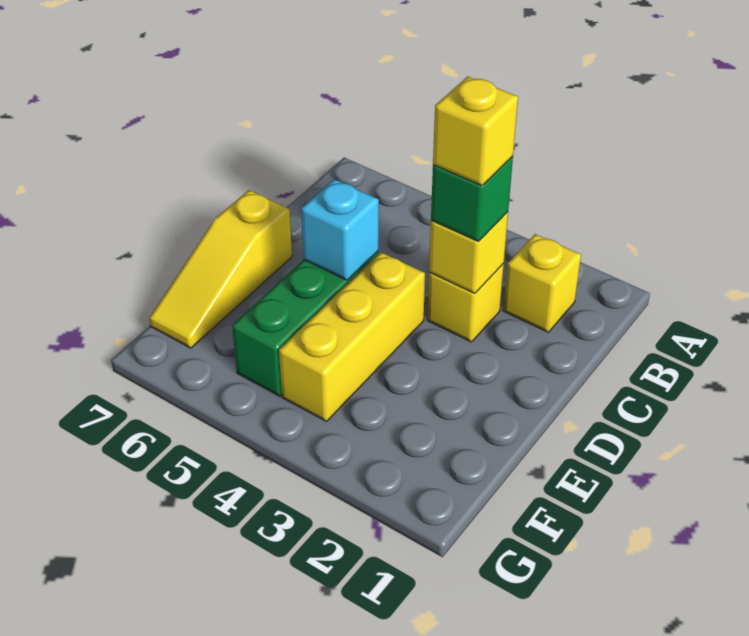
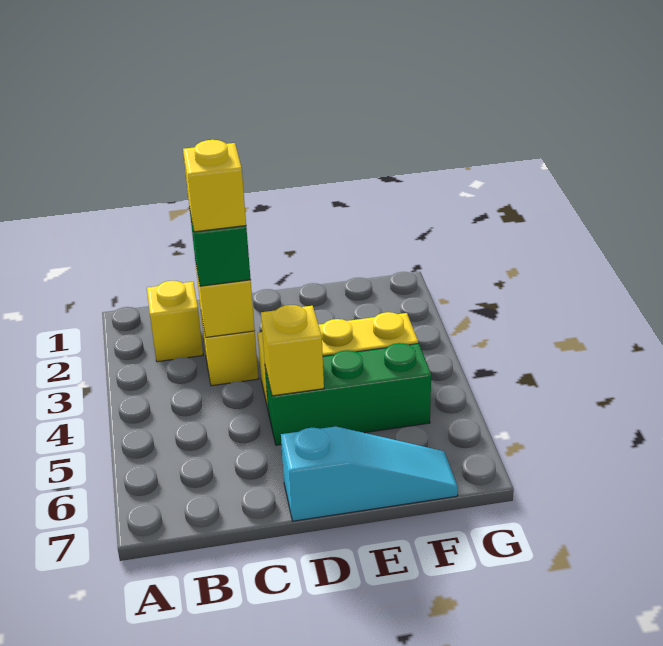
cyan brick D5 level 2 -> yellow brick D5 level 2
yellow slope D7:F7 level 1 top D -> cyan slope D7:F7 level 1 top D

